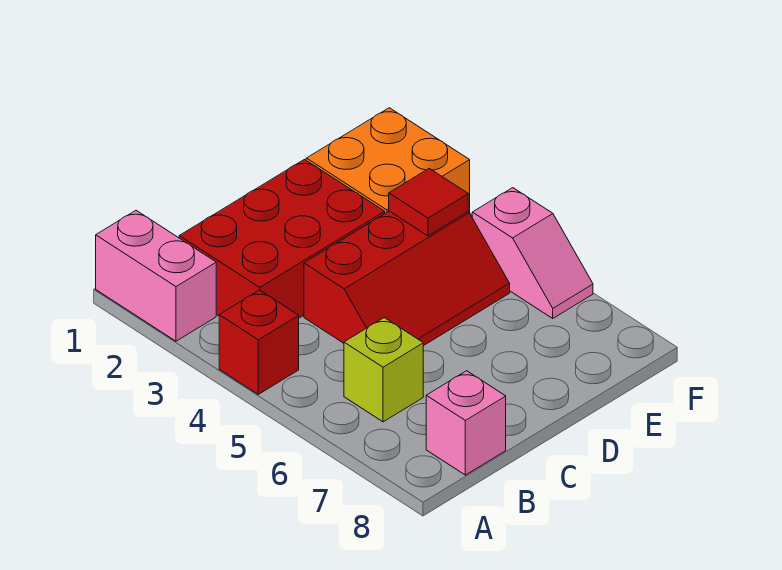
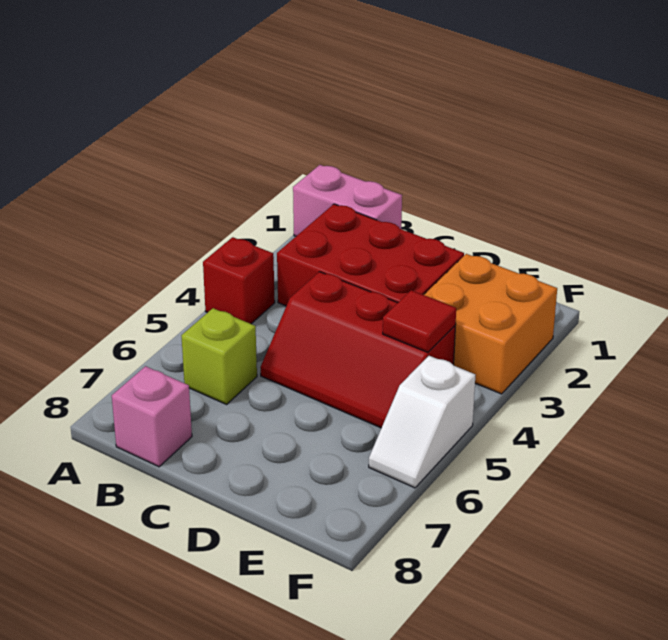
pink brick A1:A2 level 1 -> pink brick A1:B1 level 1
pink slope F5:F6 level 1 top 5 -> white slope F5:F6 level 1 top 5

